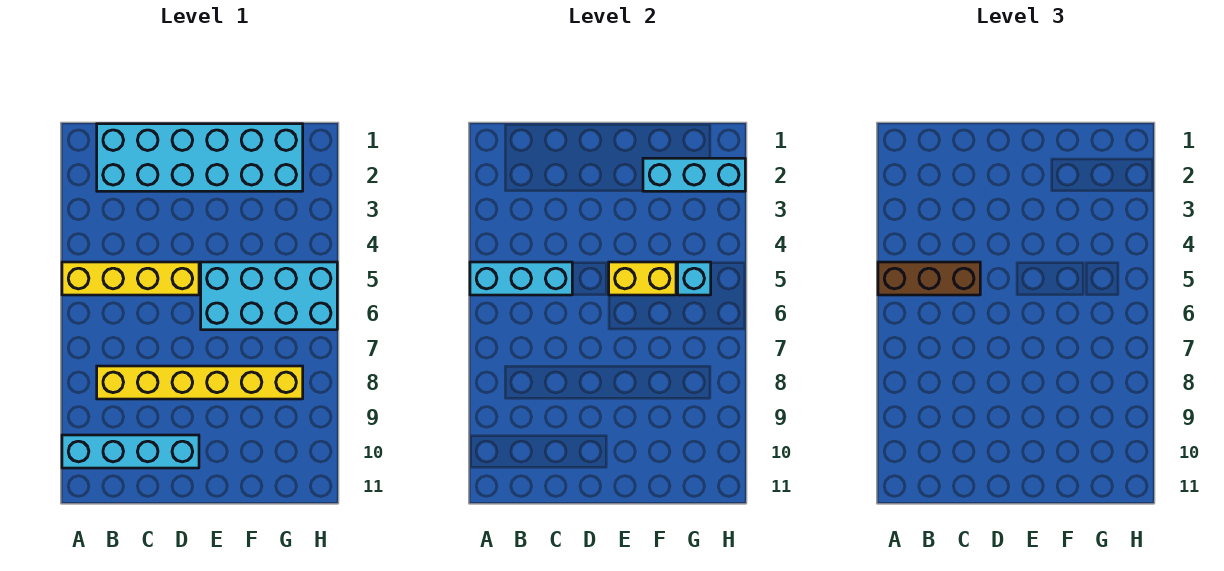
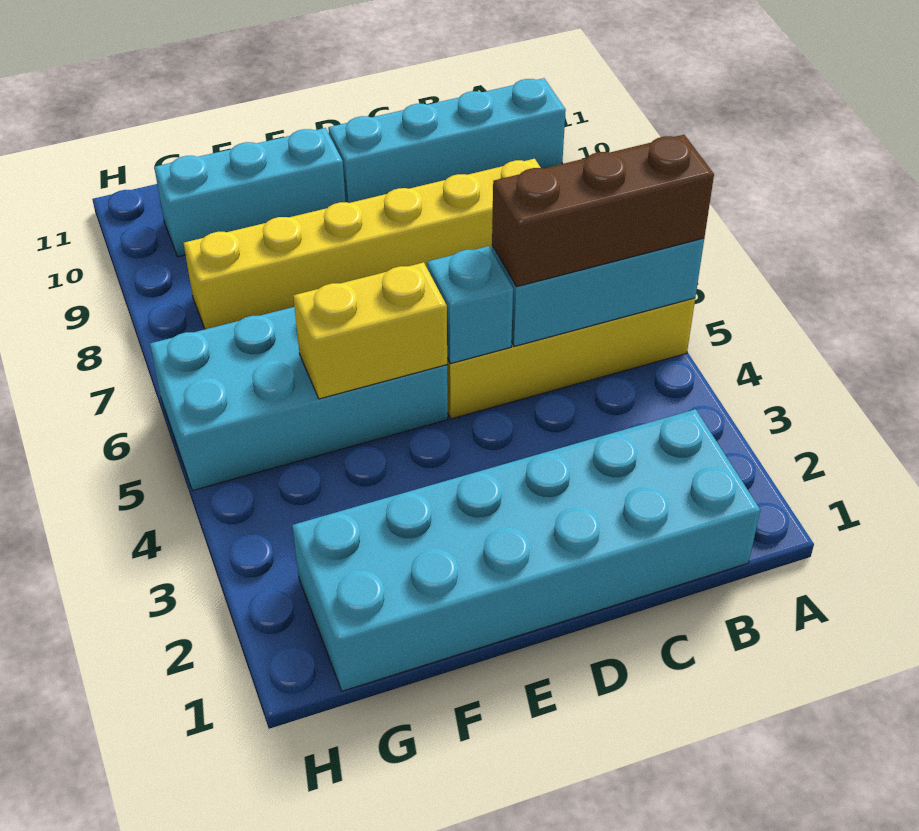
cyan brick F2:H2 level 2 -> cyan brick E10:G10 level 1
cyan brick G5 level 2 -> cyan brick D5 level 2

